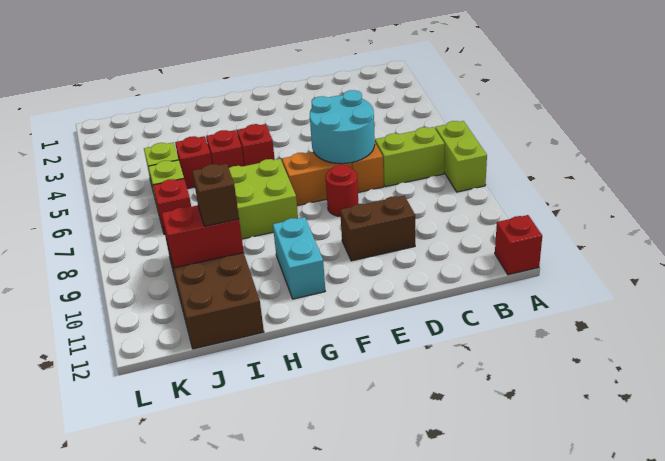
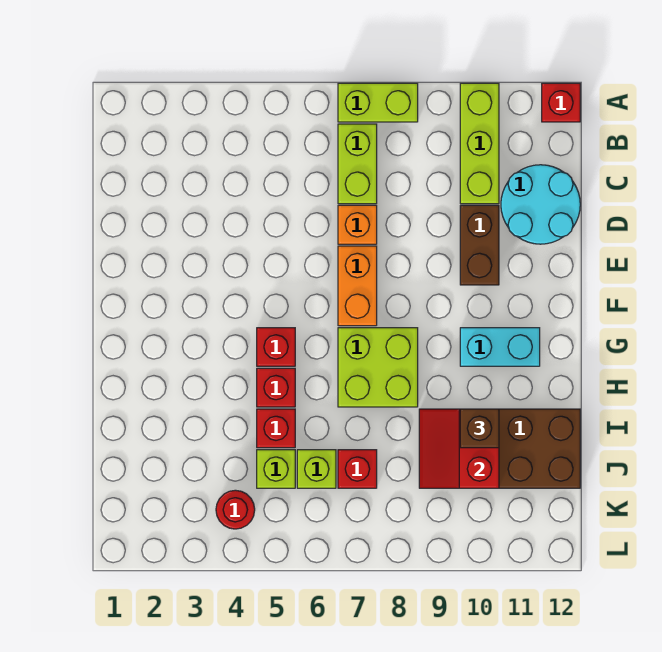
none -> lime brick A10:C10 level 1
cyan round brick D6:E7 level 2 -> cyan round brick C11:D12 level 1
red round brick E8 level 1 -> red round brick K4 level 1

